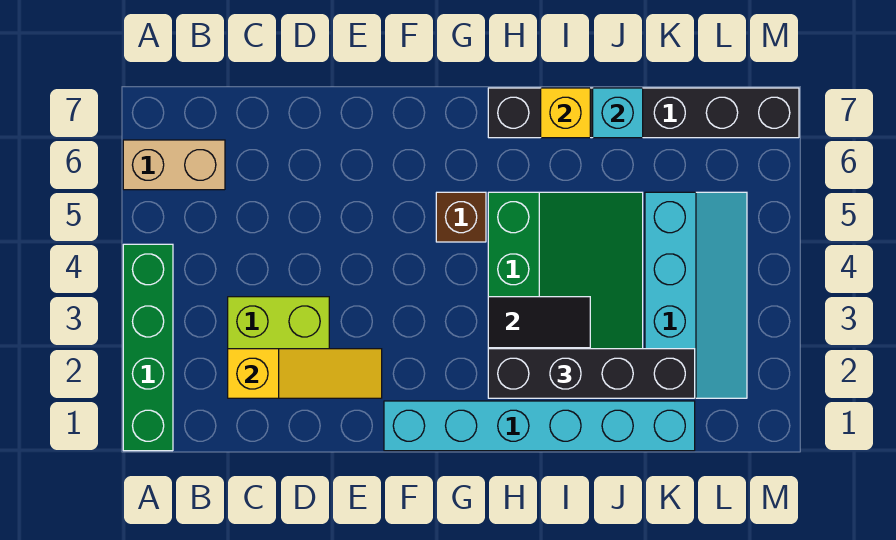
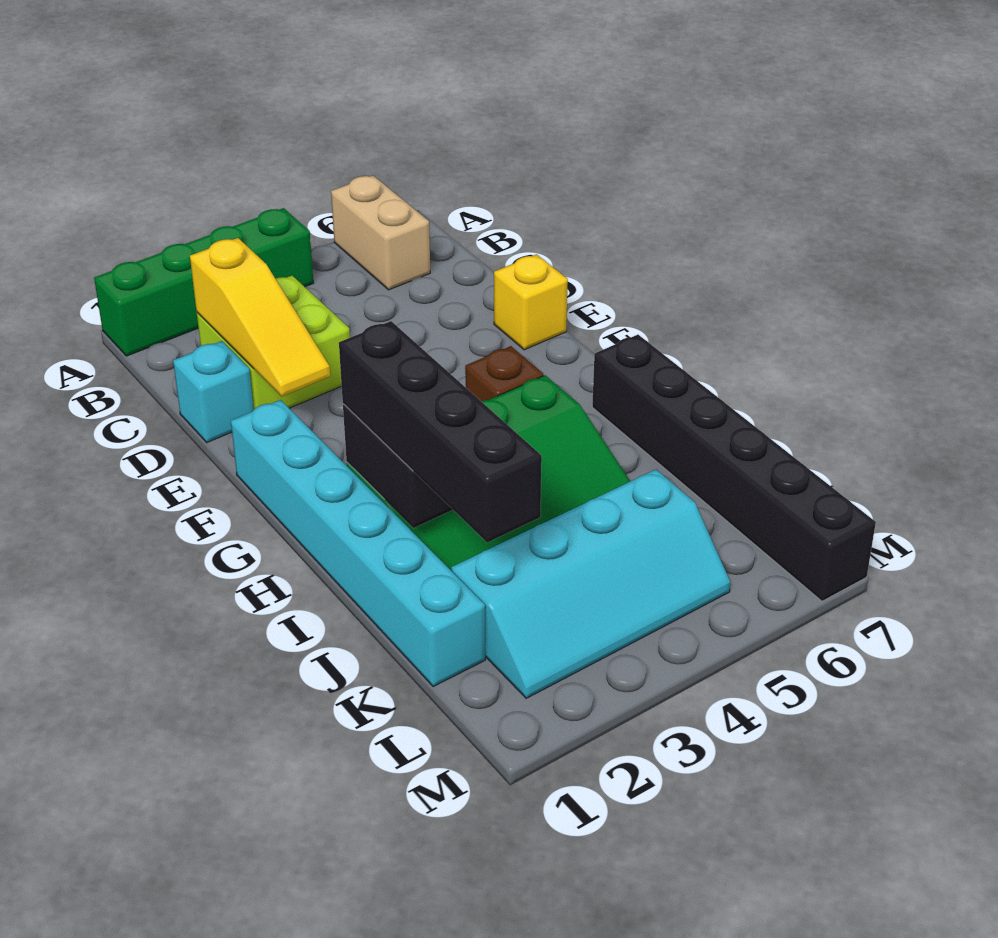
yellow brick I7 level 2 -> yellow brick E7 level 1
cyan brick J7 level 2 -> cyan brick D1 level 1

